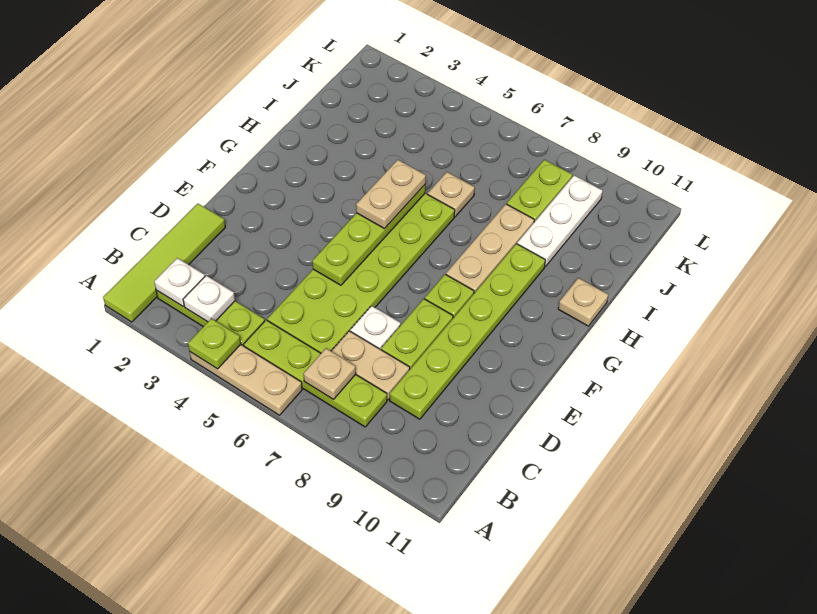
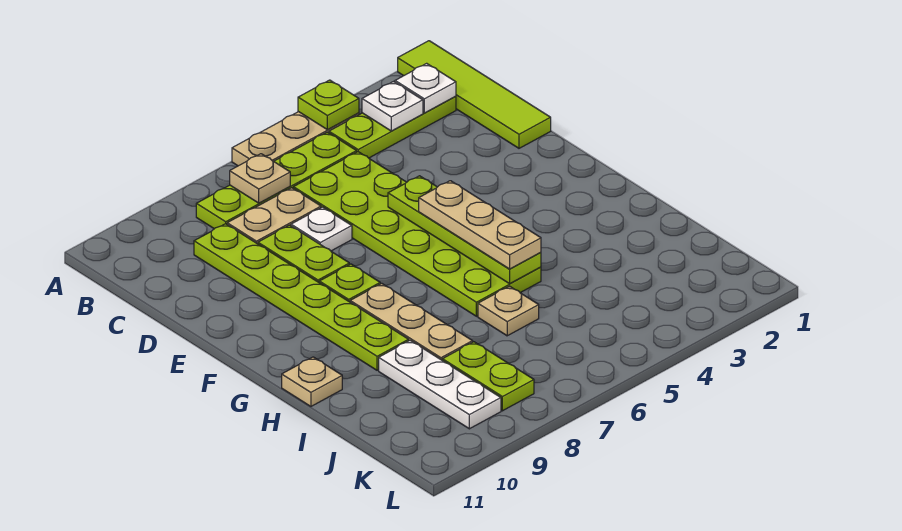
tan plate G5:H5 level 3 -> tan plate F5:H5 level 3

